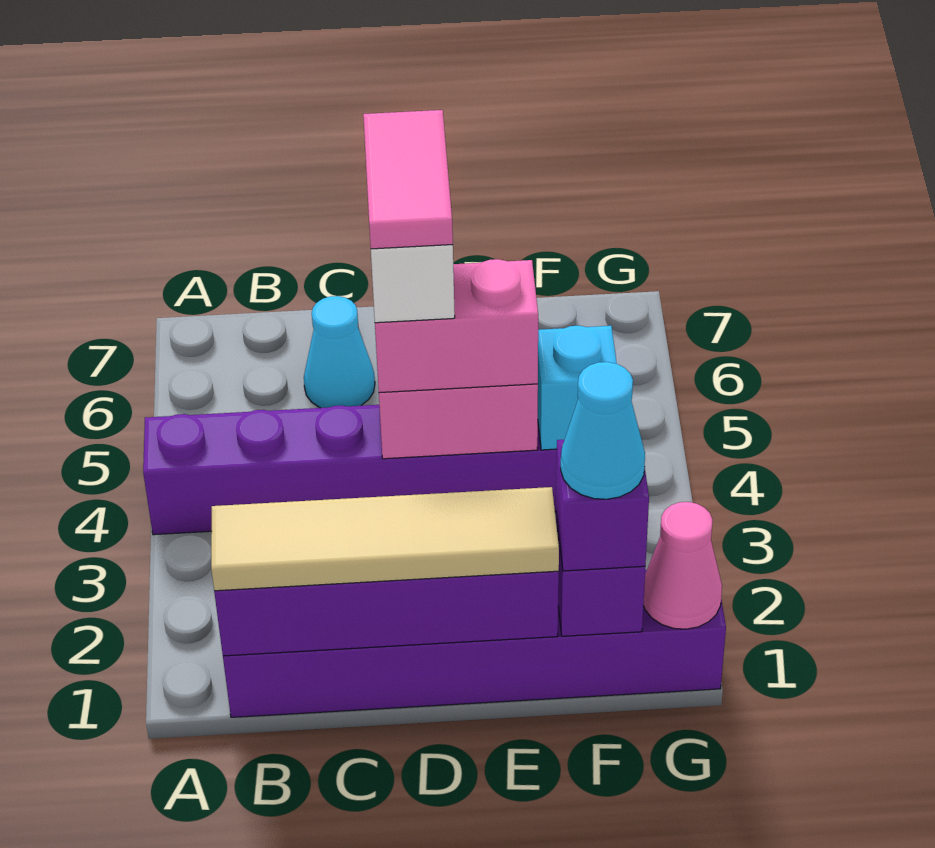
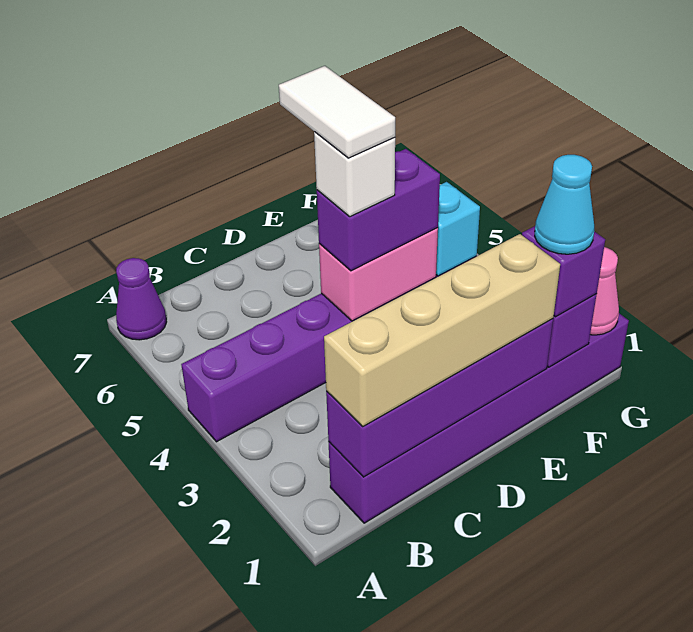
none -> purple cone A7 level 1
tan tile B1:E1 level 3 -> tan brick B1:E1 level 3
cyan cone C6 level 1 -> none
pink brick D4:E4 level 3 -> purple brick D4:E4 level 3
pink tile D4:D5 level 5 -> white tile D4:D5 level 5

